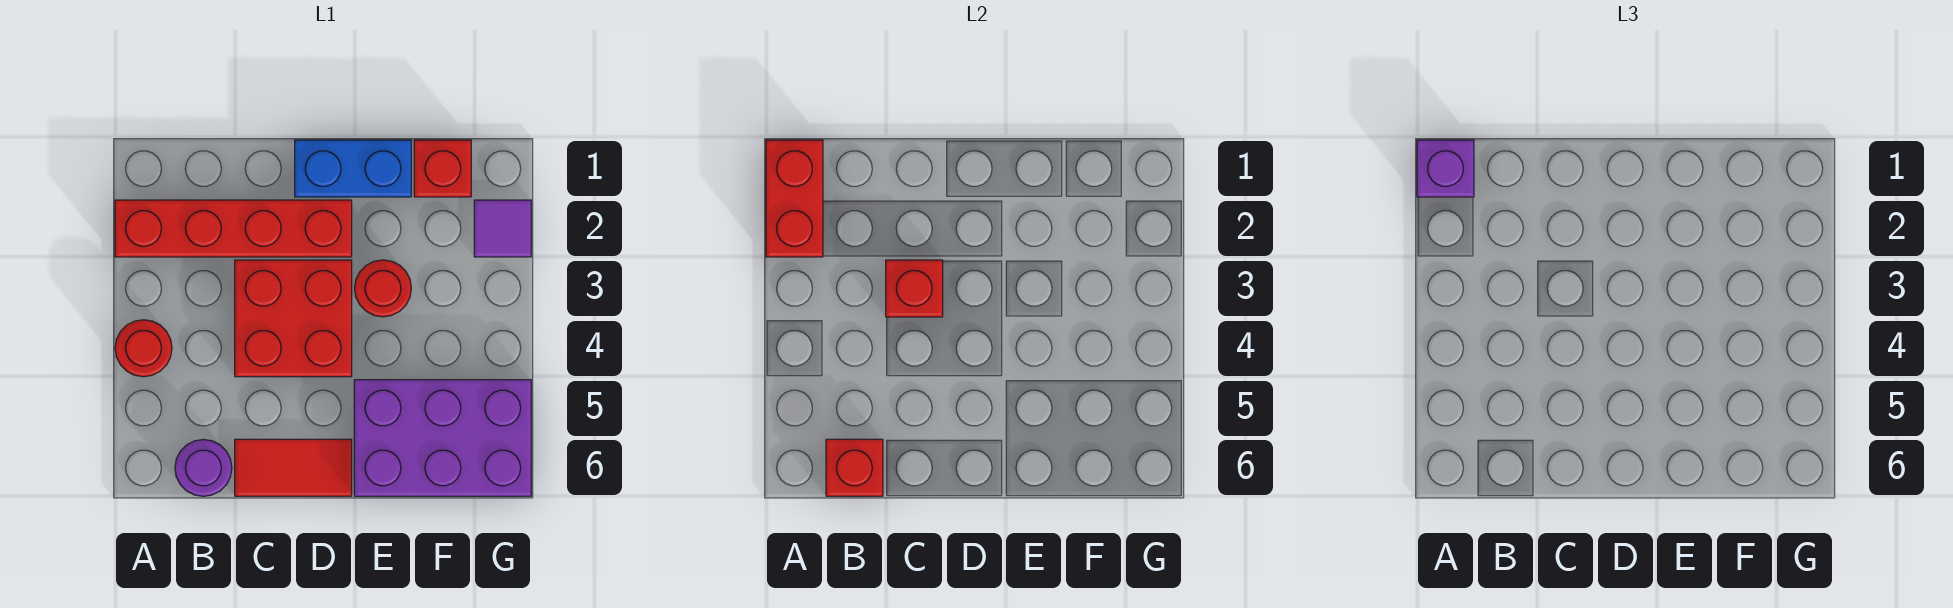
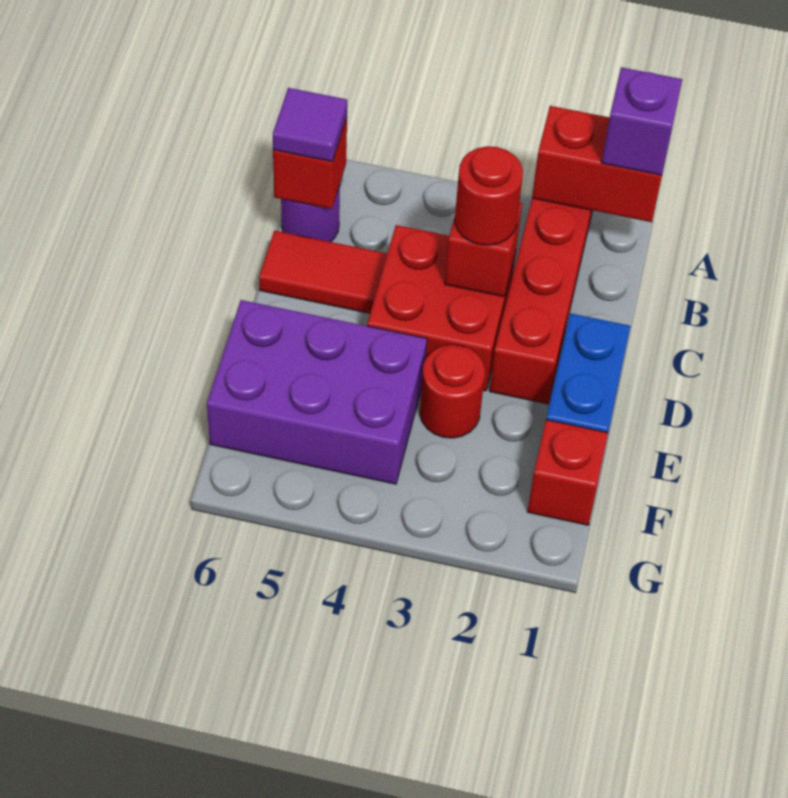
red round brick A4 level 1 -> red round brick C3 level 3
red tile C6:D6 level 1 -> red tile C5:C6 level 1
purple brick E5:G6 level 1 -> purple brick E4:F6 level 1
purple tile G2 level 1 -> purple tile B6 level 3

